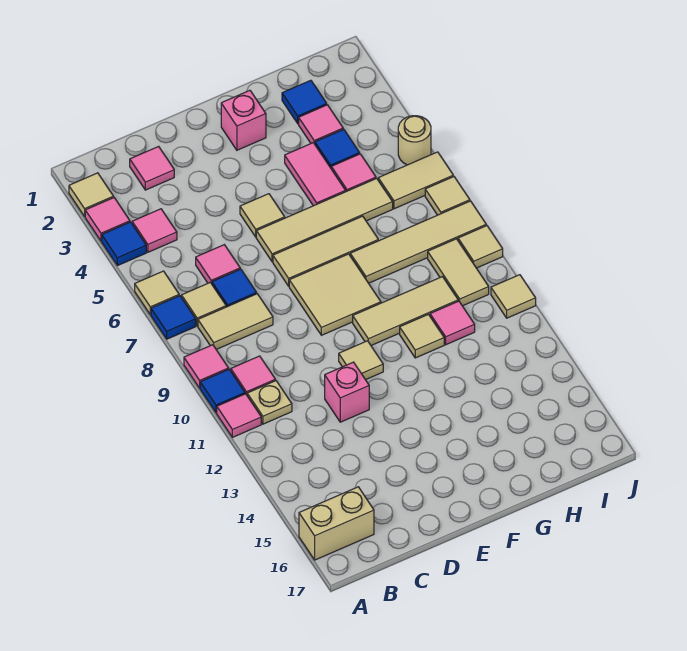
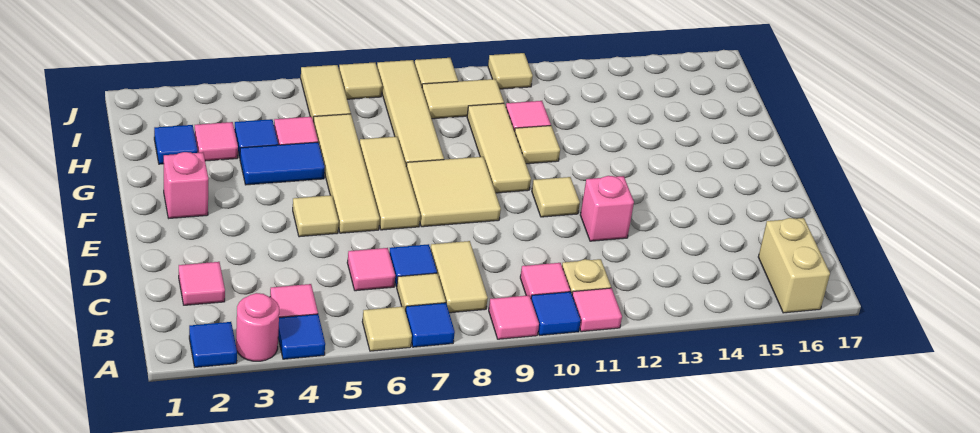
tan tile A2 level 1 -> blue tile A2 level 1
pink tile A3 level 1 -> pink round brick A3 level 1
pink tile G4:G5 level 1 -> blue tile G4:G5 level 1
tan round brick J5 level 1 -> none

